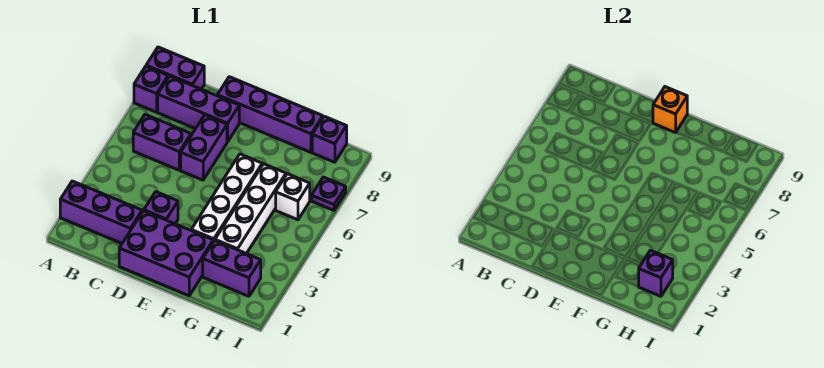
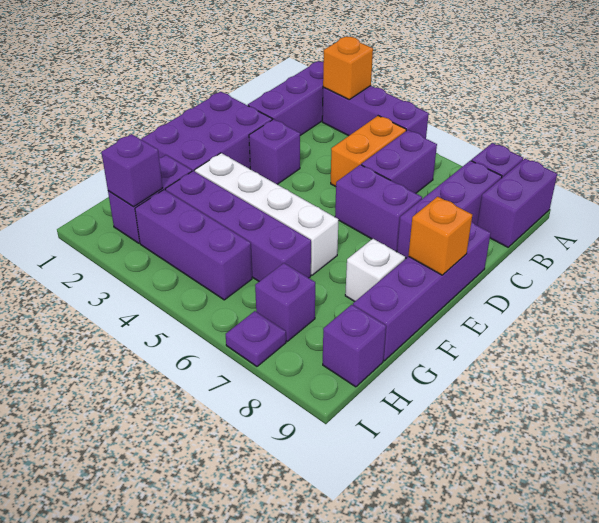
none -> purple brick A3:A5 level 1
none -> orange brick A3 level 2
none -> orange brick B5:C5 level 1
white brick G3:G6 level 1 -> purple brick G3:G6 level 1
none -> purple brick H3:H5 level 1
white brick H6 level 1 -> white brick F8 level 1
none -> purple brick H7 level 1

